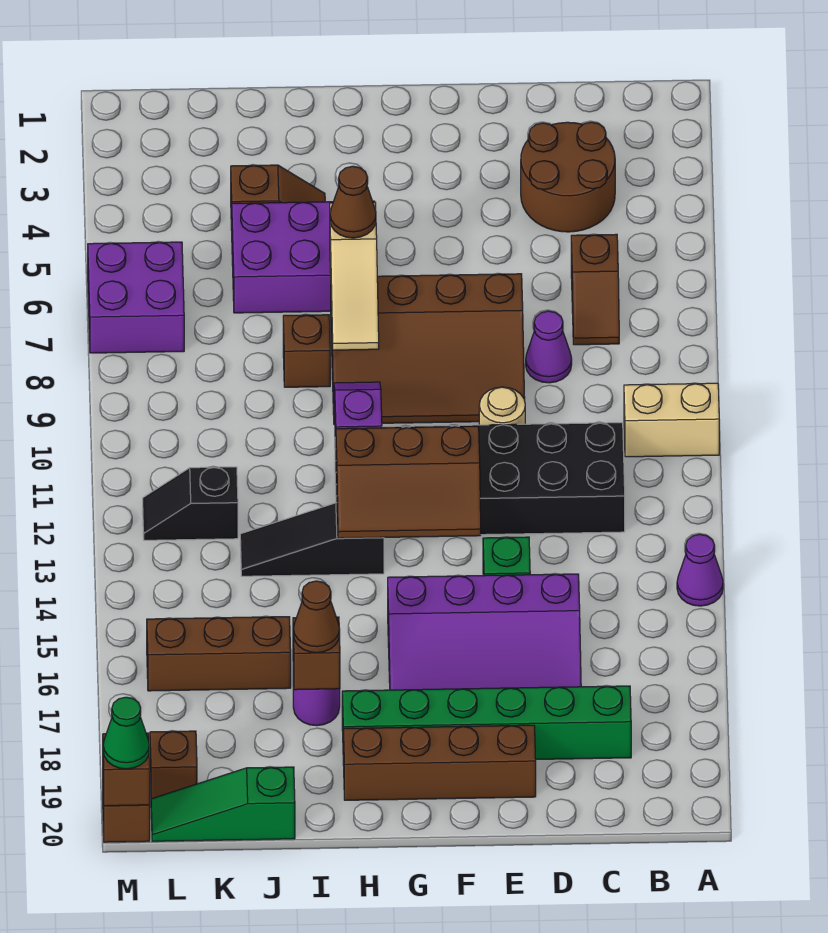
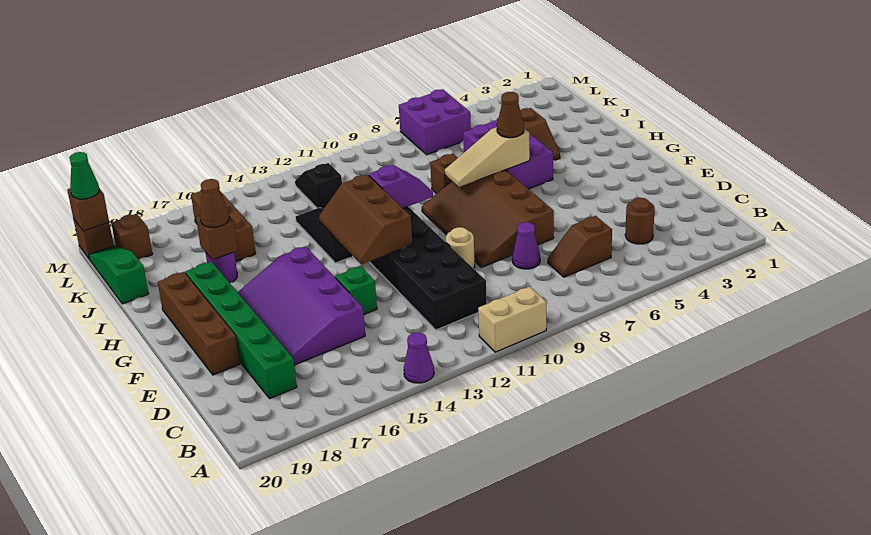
tan brick A10:B10 level 1 -> tan brick A10:A11 level 1
brown round brick C3:D4 level 1 -> brown round brick C4 level 1

